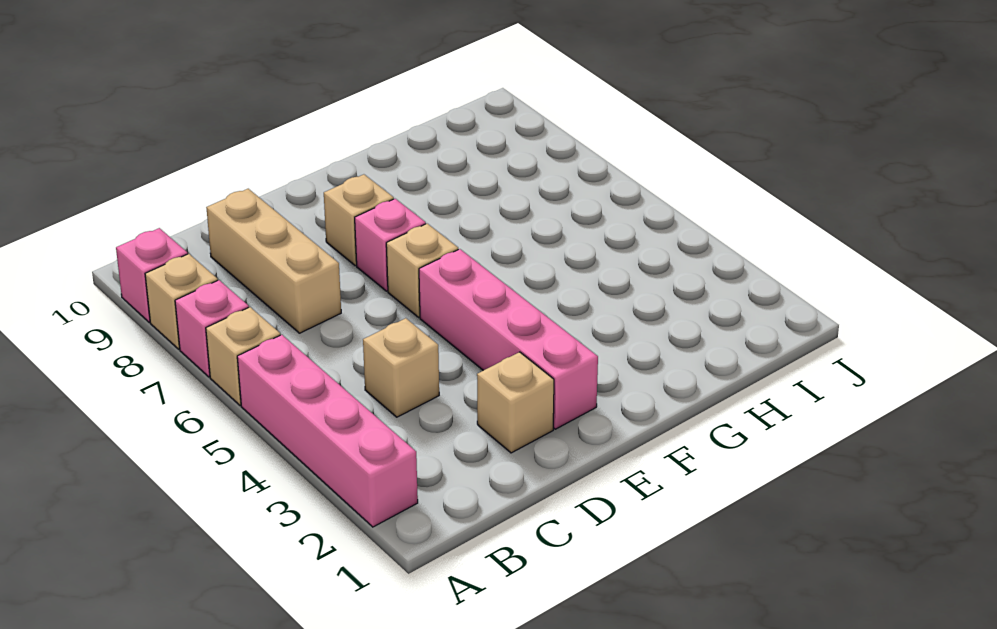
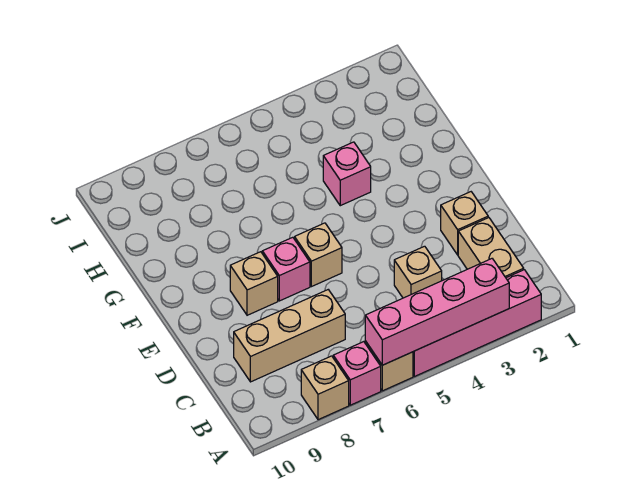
pink brick A9 level 1 -> pink brick G4 level 1
none -> tan brick B2:C2 level 1
pink brick E2:E5 level 1 -> pink brick A3:A6 level 2

